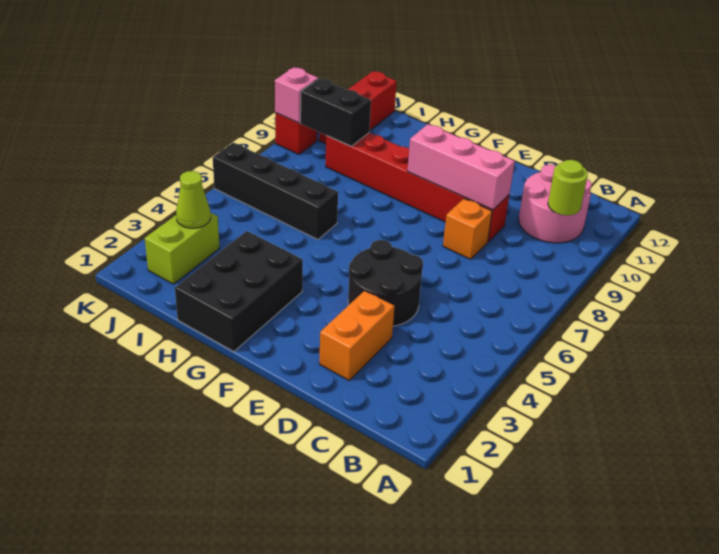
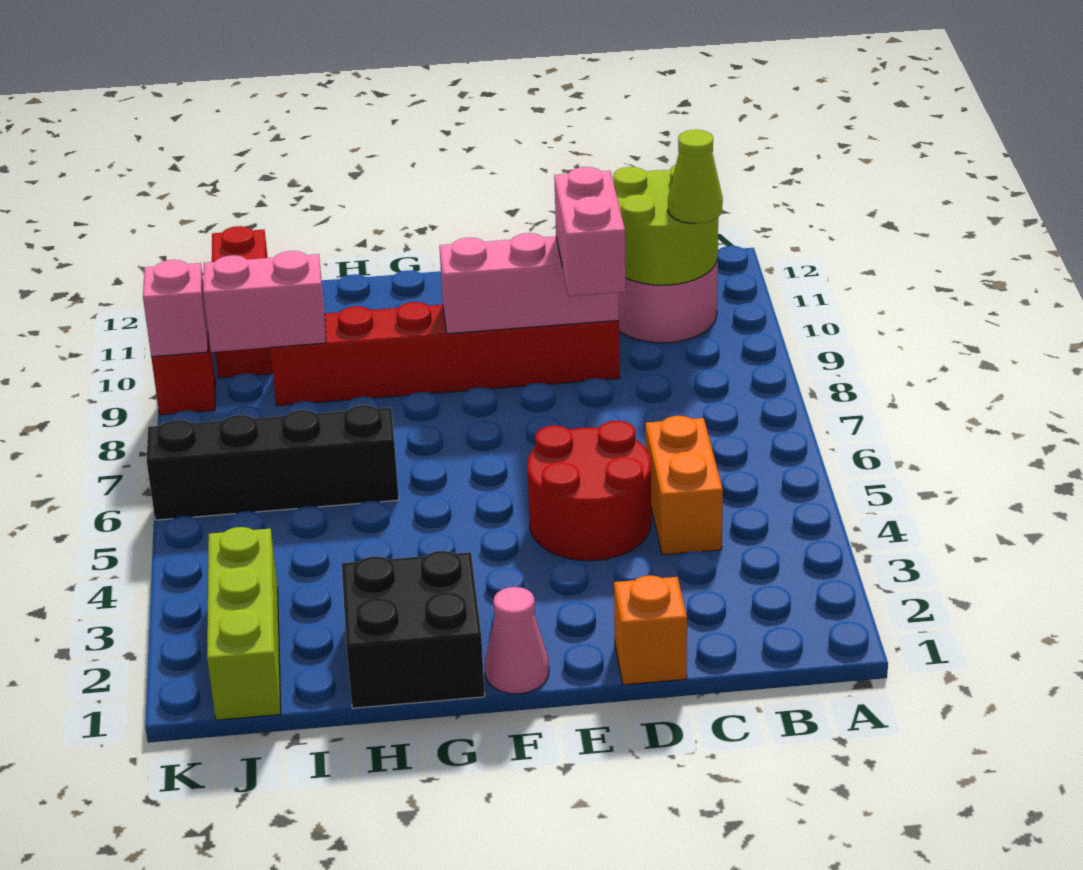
lime round brick B10 level 2 -> lime round brick B10:C11 level 2
orange brick D2:D3 level 1 -> orange brick C4:C5 level 1
black round brick D4:E5 level 1 -> red round brick D4:E5 level 1
orange brick D8 level 1 -> orange brick D1 level 1
none -> pink brick D8:D9 level 3
none -> pink cone F1 level 1
black brick G1:H3 level 1 -> black brick G1:H2 level 1
black brick I9:J9 level 2 -> pink brick I9:J9 level 2
lime brick J2:J3 level 1 -> lime brick J1:J3 level 1
lime cone J3 level 2 -> lime cone B10 level 3

